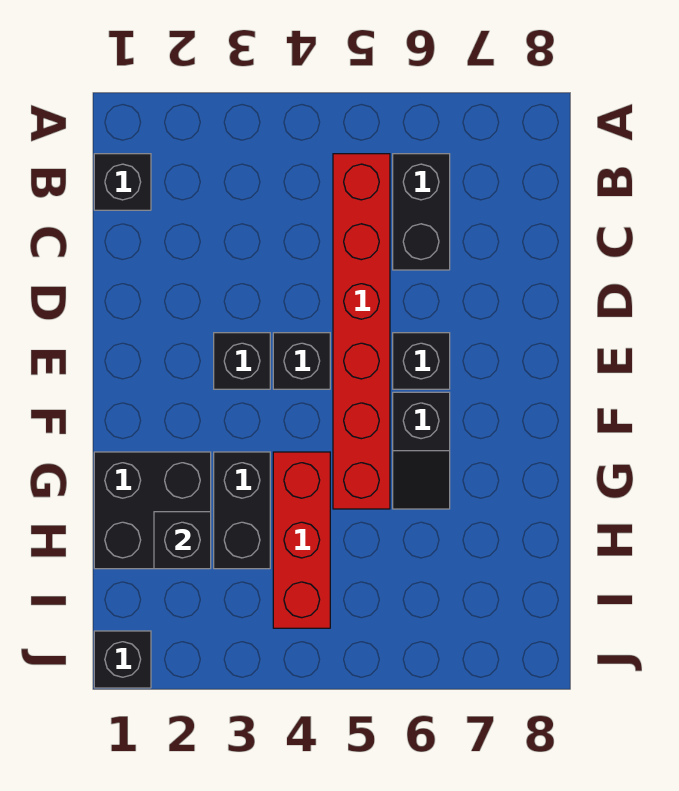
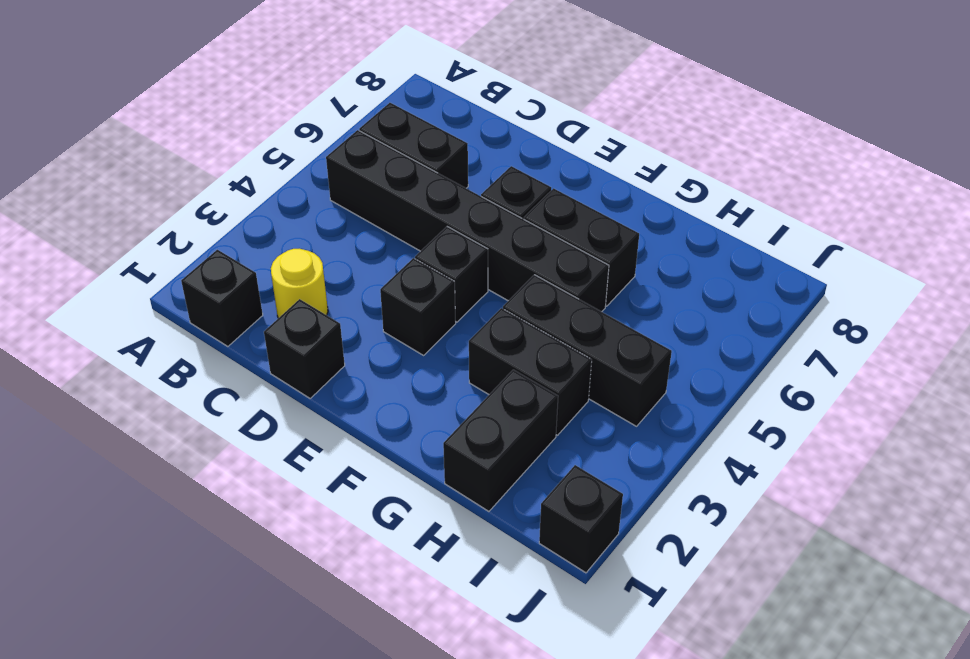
red brick B5:G5 level 1 -> black brick B5:G5 level 1
none -> yellow round brick C2 level 1
black slope F6:G6 level 1 top F -> black brick F6:G6 level 1
black brick G1:H2 level 1 -> black brick H1:H2 level 1
red brick G4:I4 level 1 -> black brick G4:I4 level 1
black brick H2 level 2 -> black brick D1 level 1

